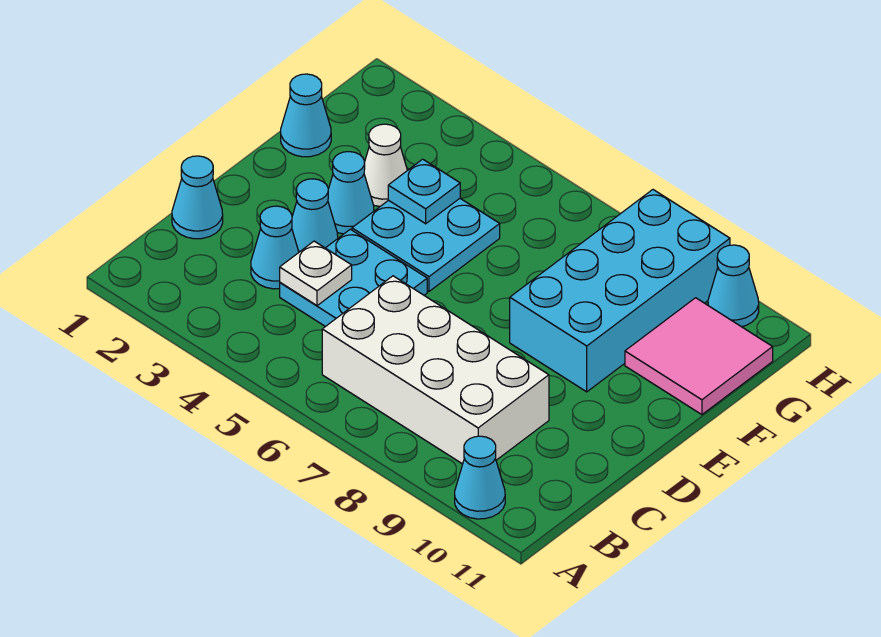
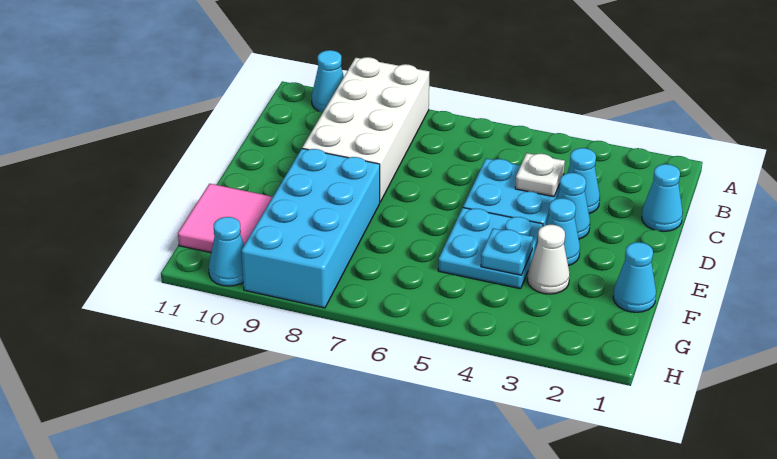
white brick B6:C9 level 1 -> white brick A8:D9 level 1

